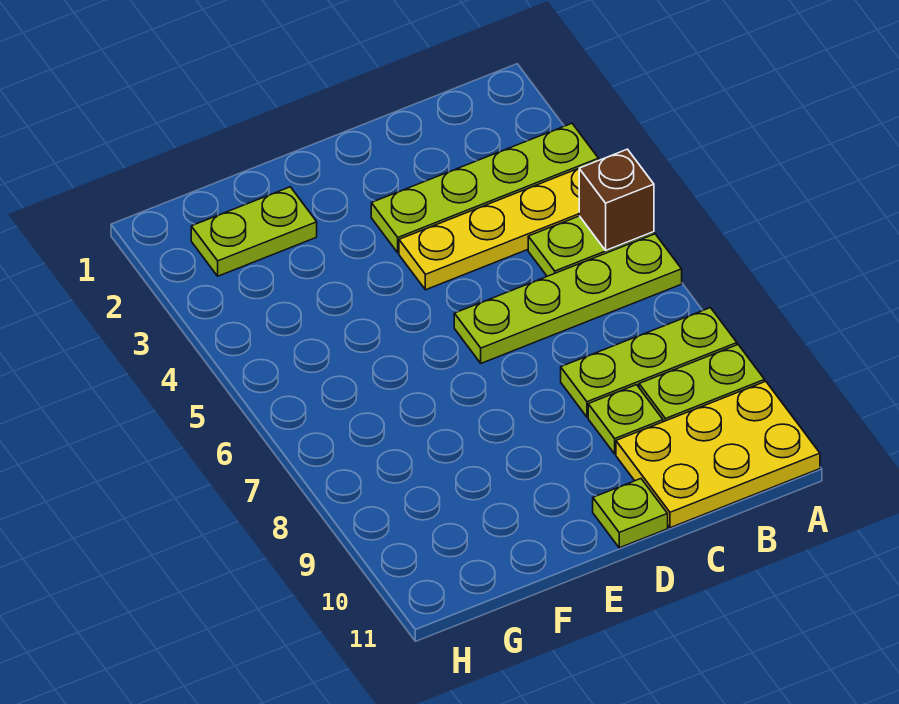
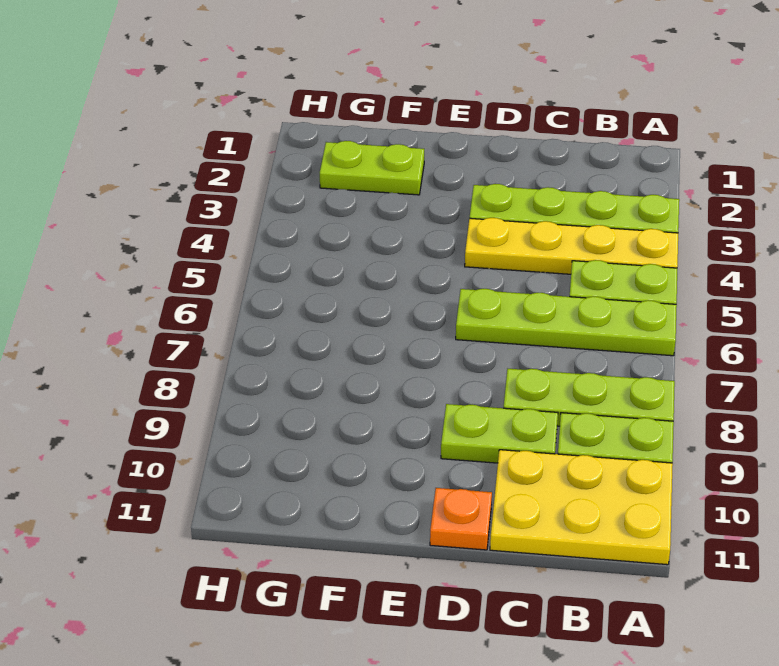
brown brick A5 level 2 -> none
lime plate C9 level 1 -> lime plate C9:D9 level 1
lime plate D11 level 1 -> orange plate D11 level 1

